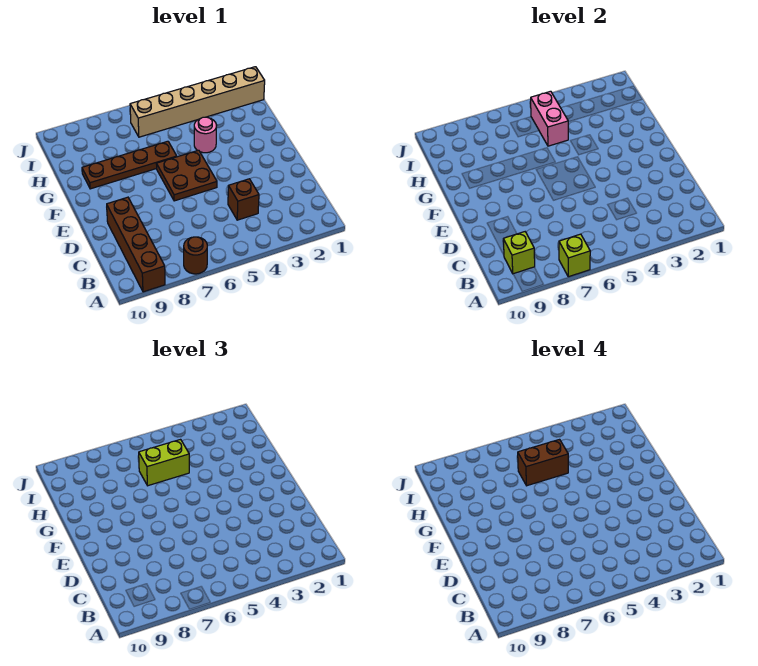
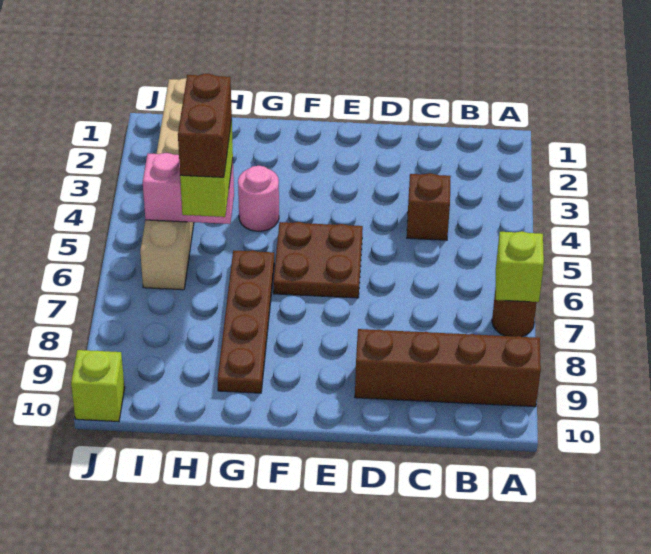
lime brick B9 level 2 -> lime brick J10 level 1

